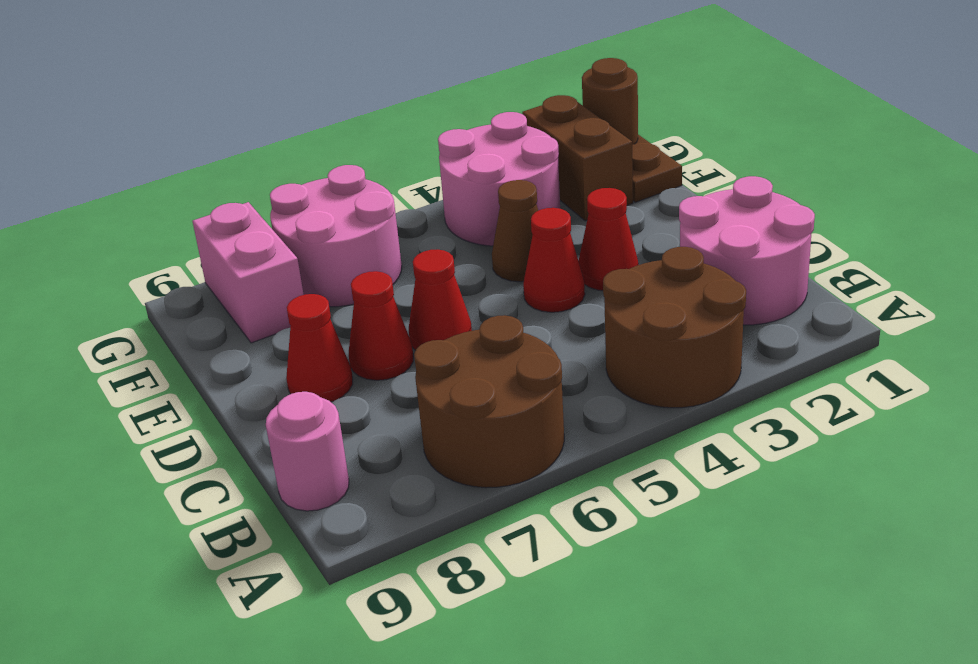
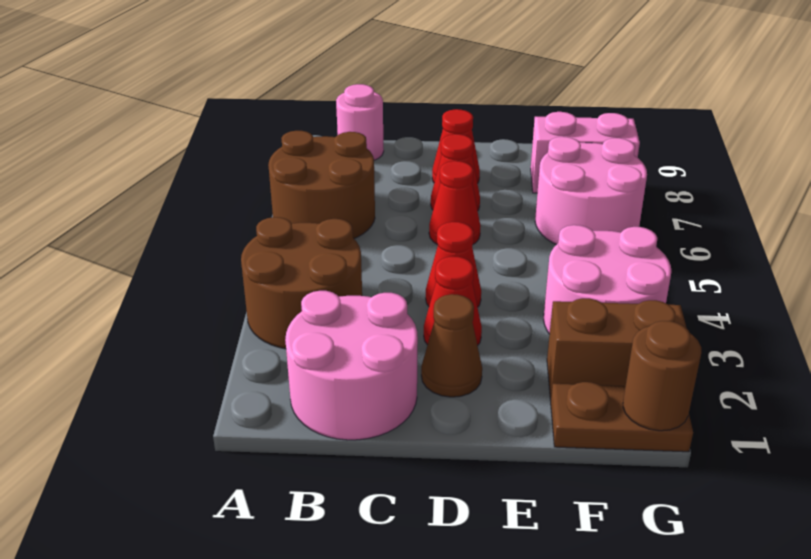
brown cone E4 level 1 -> brown cone D2 level 1

